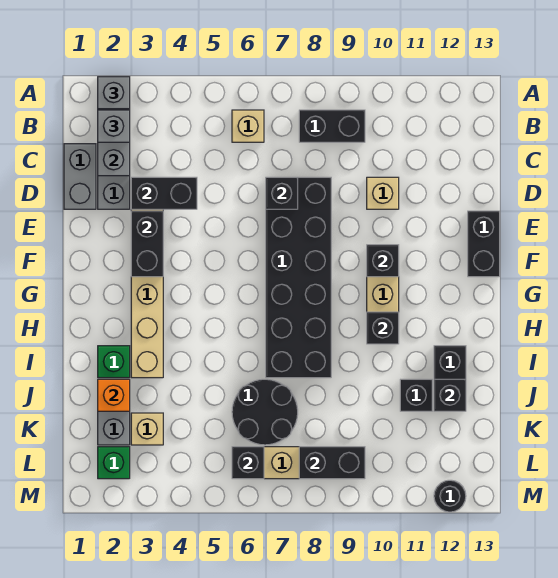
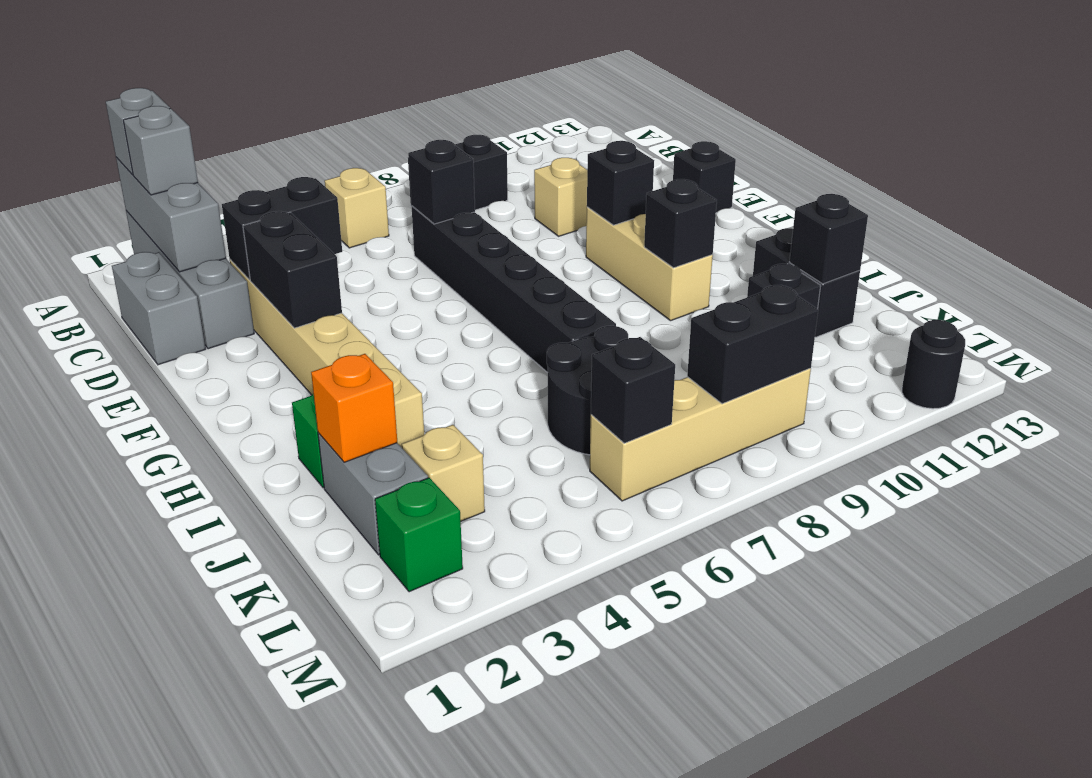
black brick D7:I8 level 1 -> black brick D7:I7 level 1
black brick E13:F13 level 1 -> black brick E13 level 1

